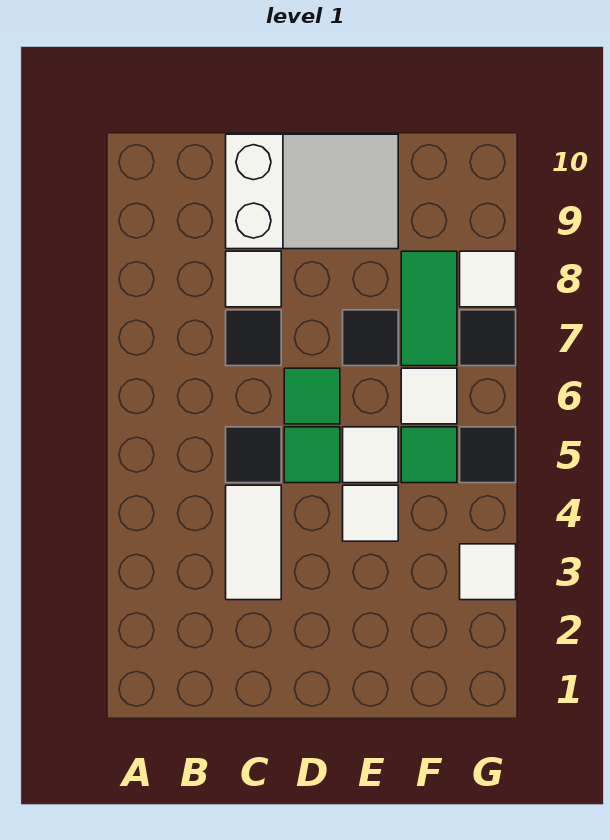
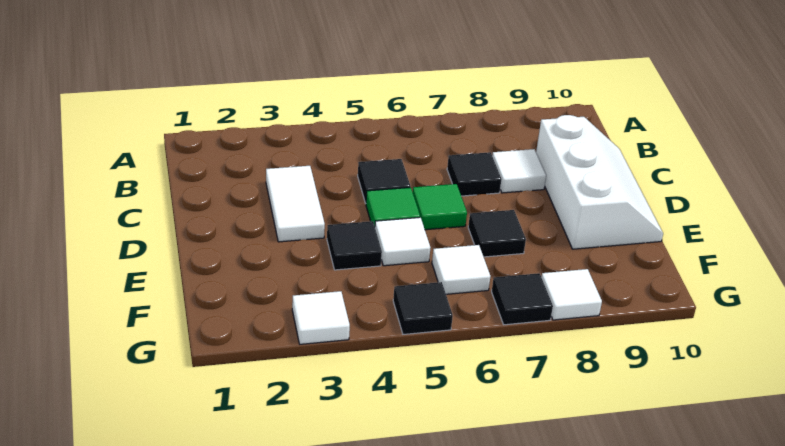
white tile C3:C4 level 1 -> white tile C3:D3 level 1
white slope C9:E10 level 1 top C -> white slope C9:E10 level 1 top 9
white tile E4 level 1 -> black tile E4 level 1
green tile F5 level 1 -> none
green tile F7:F8 level 1 -> none

